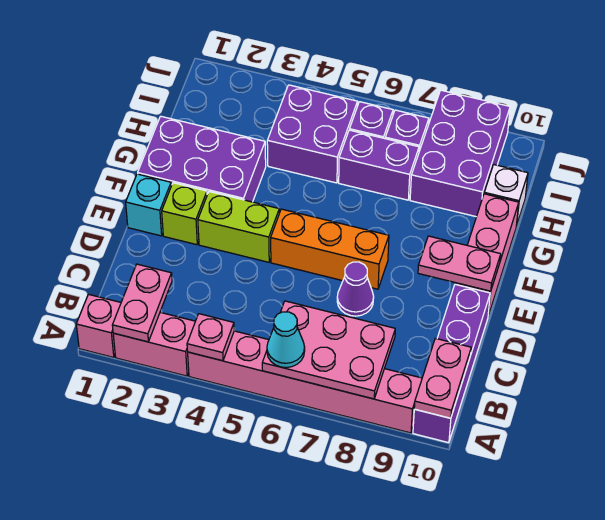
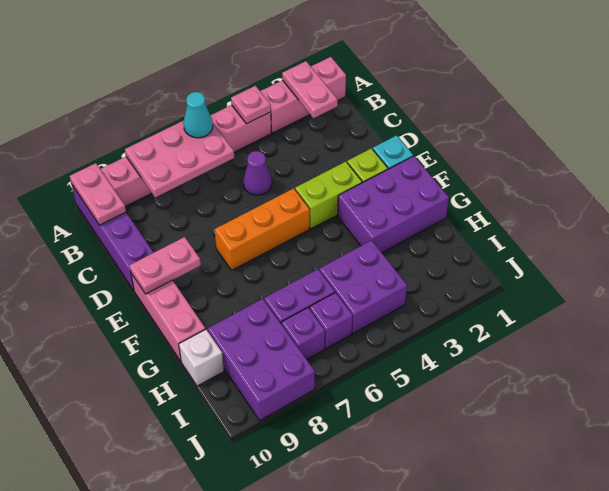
purple cone D7 level 1 -> purple cone C5 level 1

